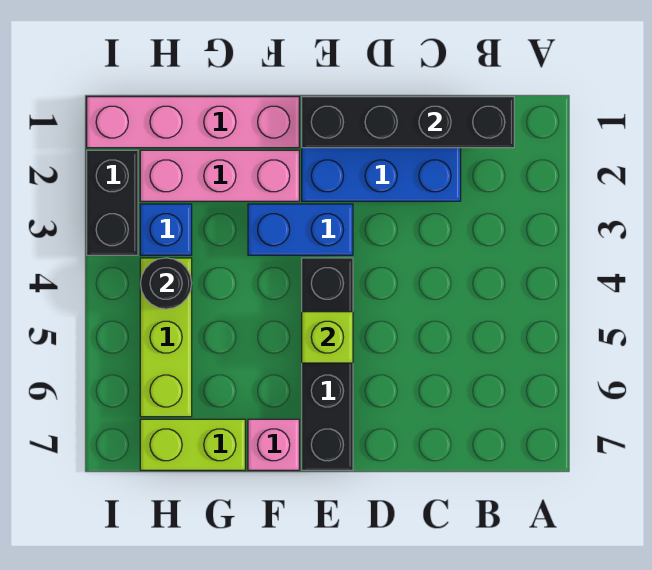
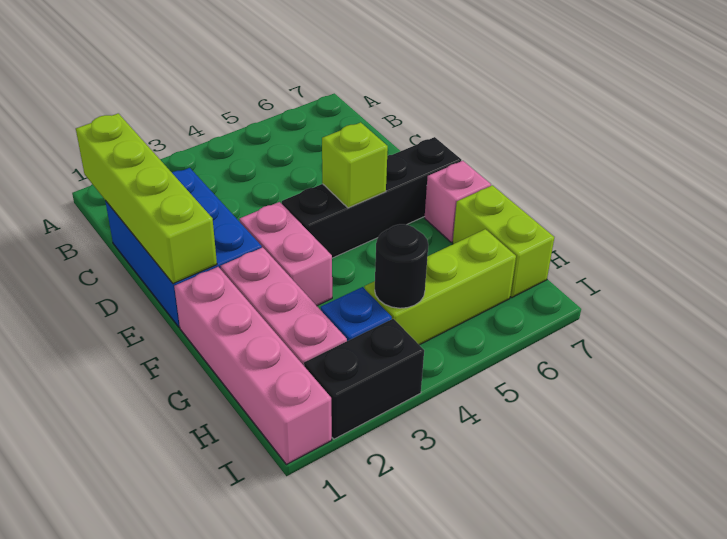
black brick B1:E1 level 2 -> lime brick B1:E1 level 2
blue brick E3:F3 level 1 -> pink brick E3:F3 level 1

